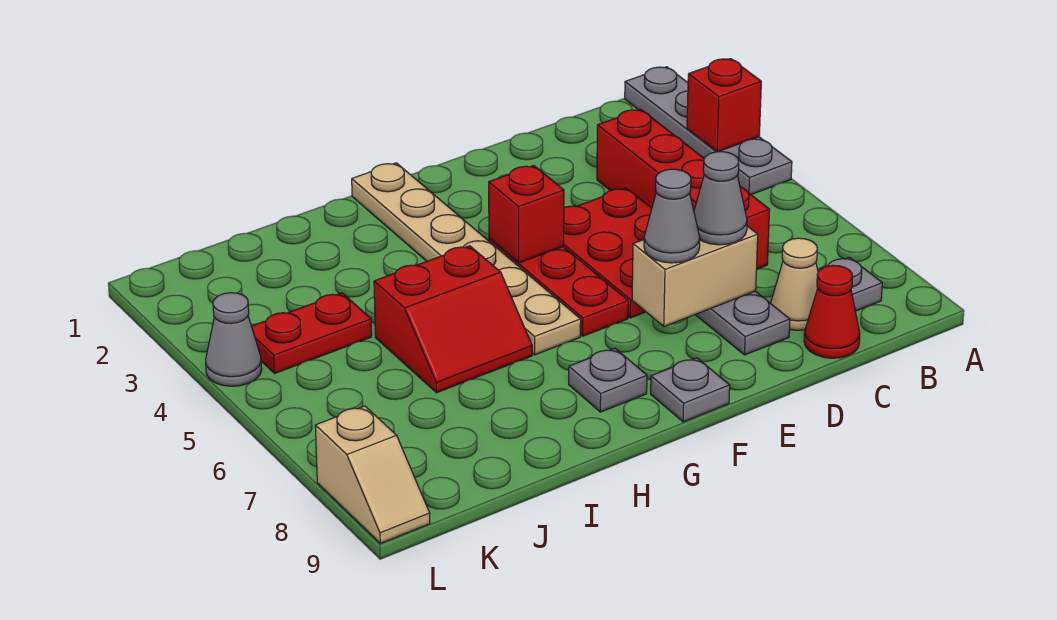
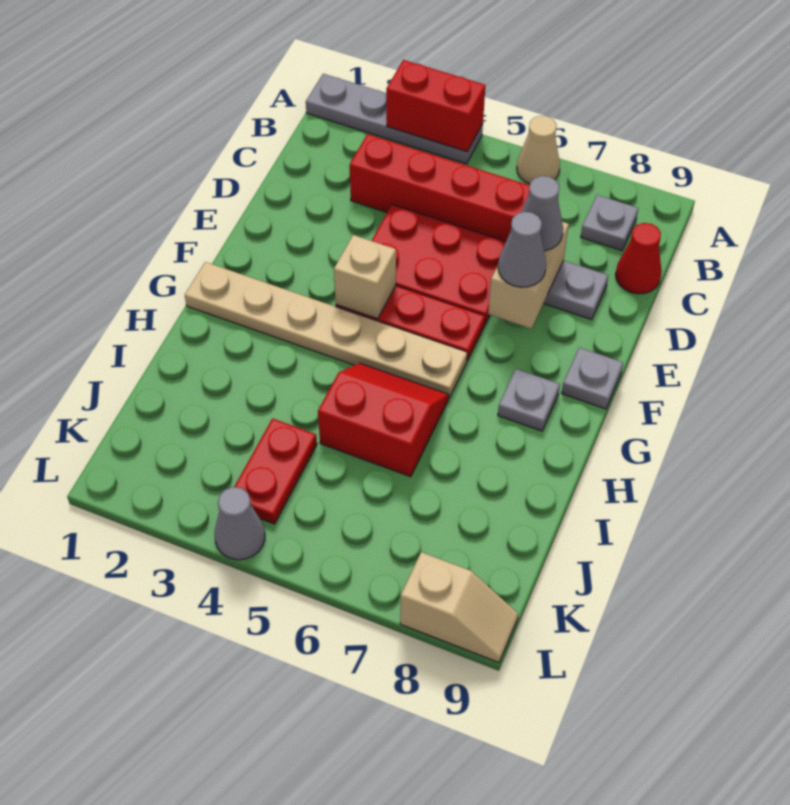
red brick A3 level 2 -> red brick A3:A4 level 2
tan cone C8 level 1 -> tan cone A6 level 1
red brick F4 level 2 -> tan brick F4 level 2
red slope H5:I6 level 1 top 5 -> red slope H5:I6 level 1 top I

